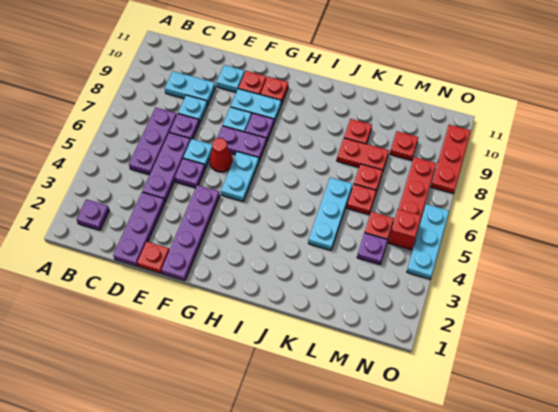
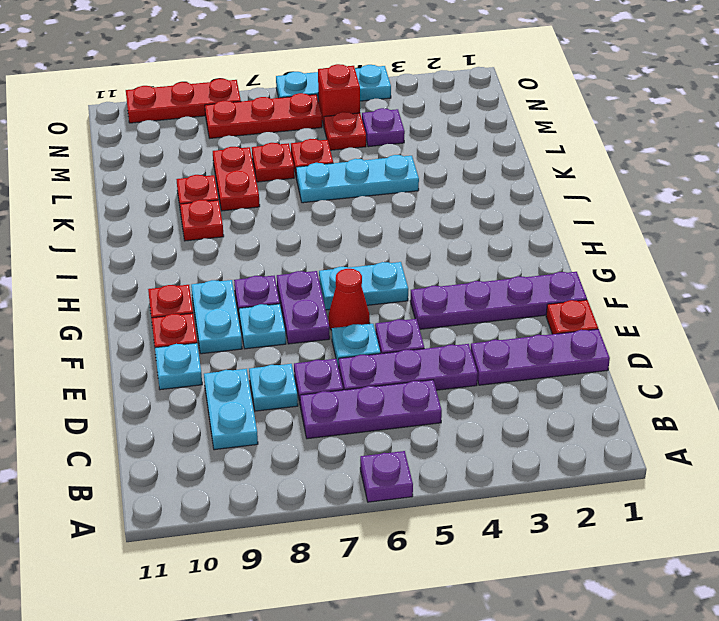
purple plate B2 level 1 -> purple plate A6 level 1
red plate M9 level 1 -> red plate J9 level 1

